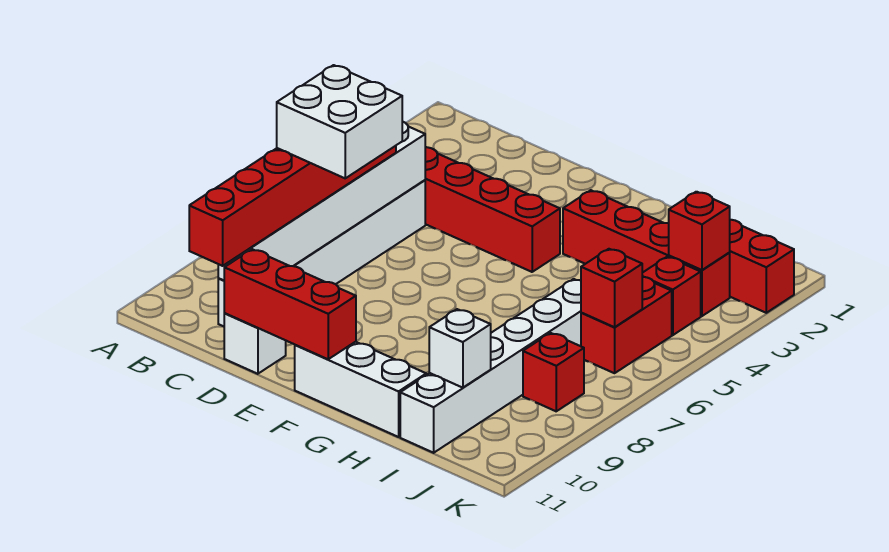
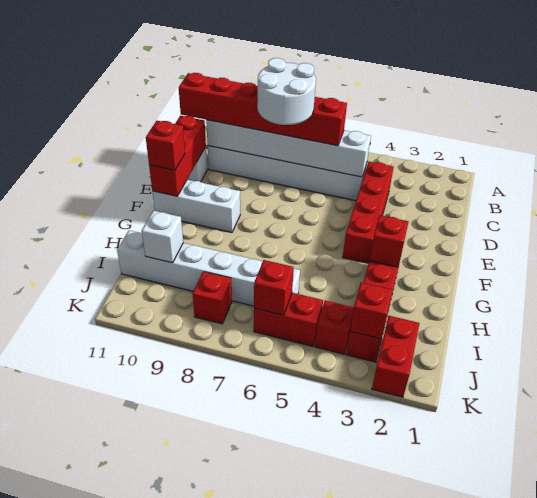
white brick C7:D8 level 4 -> white round brick C7:D8 level 4
white brick F11:H11 level 1 -> white brick F9:F11 level 1
none -> red brick F11 level 3
none -> red brick G3 level 2

